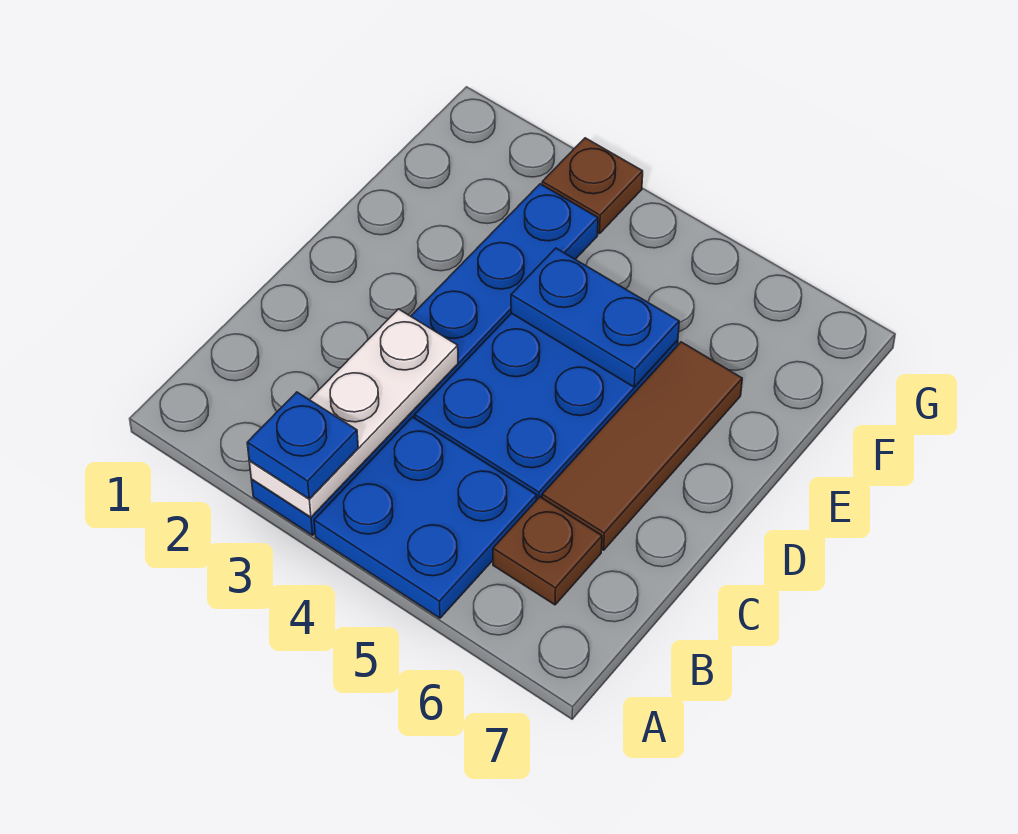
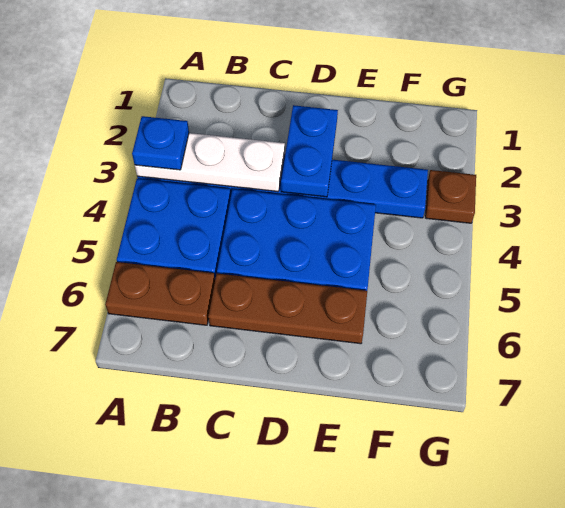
brown plate B6 level 1 -> brown plate A6:B6 level 1
brown tile C6:E6 level 1 -> brown plate C6:E6 level 1
blue plate E4:E5 level 2 -> blue plate D2:D3 level 2

